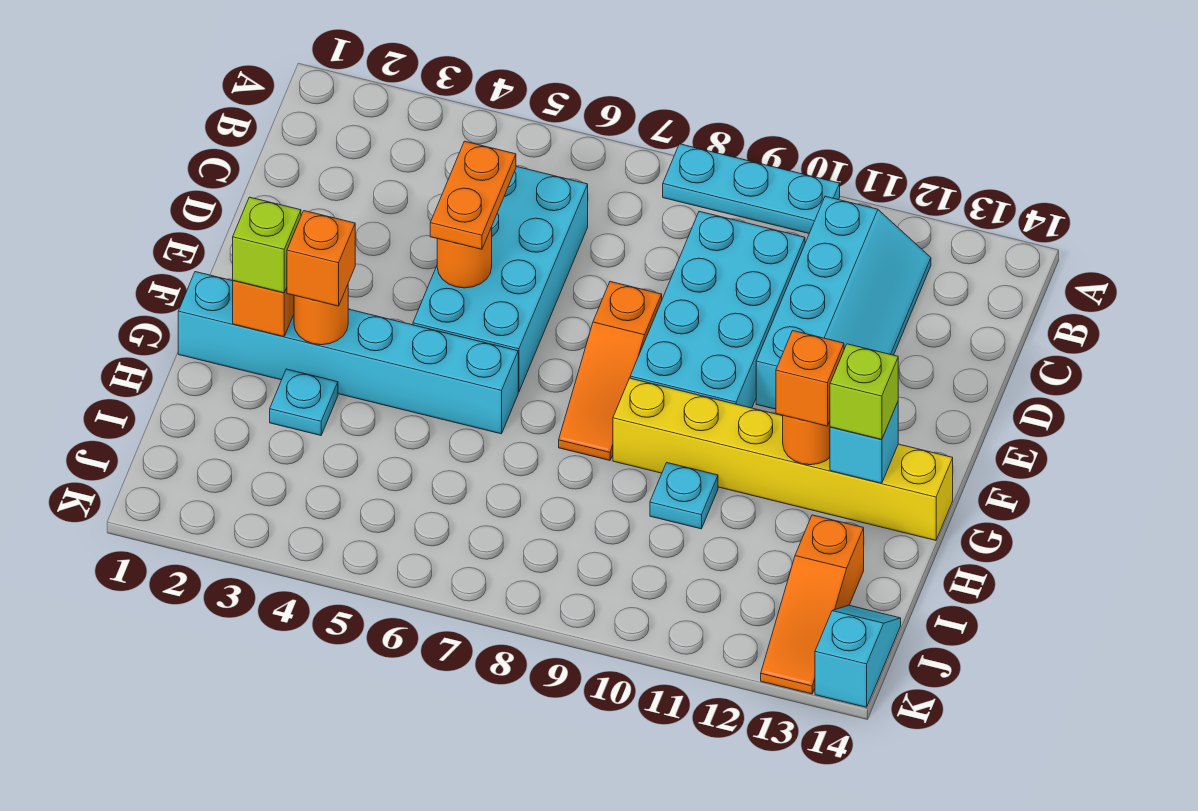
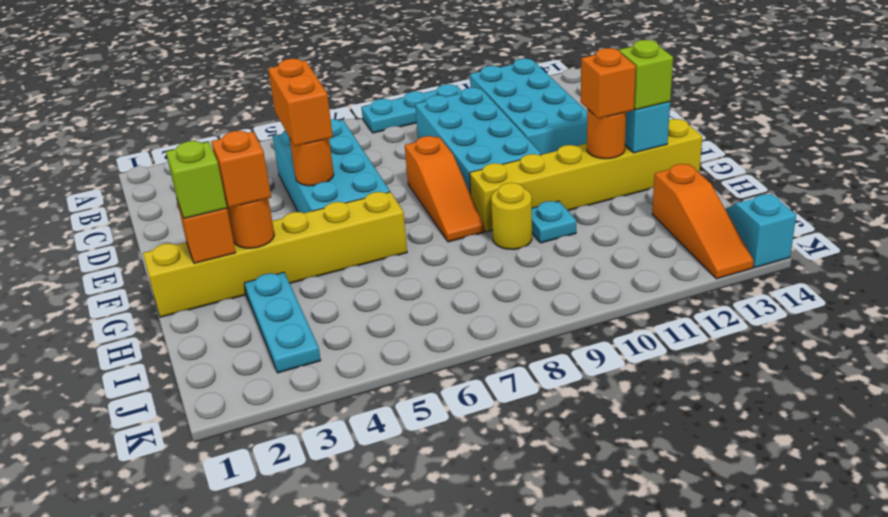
cyan slope B11:E12 level 1 top 11 -> cyan brick B11:E12 level 1
orange plate D5:E5 level 3 -> orange brick D5:E5 level 3
cyan brick G1:G6 level 1 -> yellow brick G1:G6 level 1
cyan plate H3 level 1 -> cyan plate H3:J3 level 1
none -> yellow round brick H9 level 1

